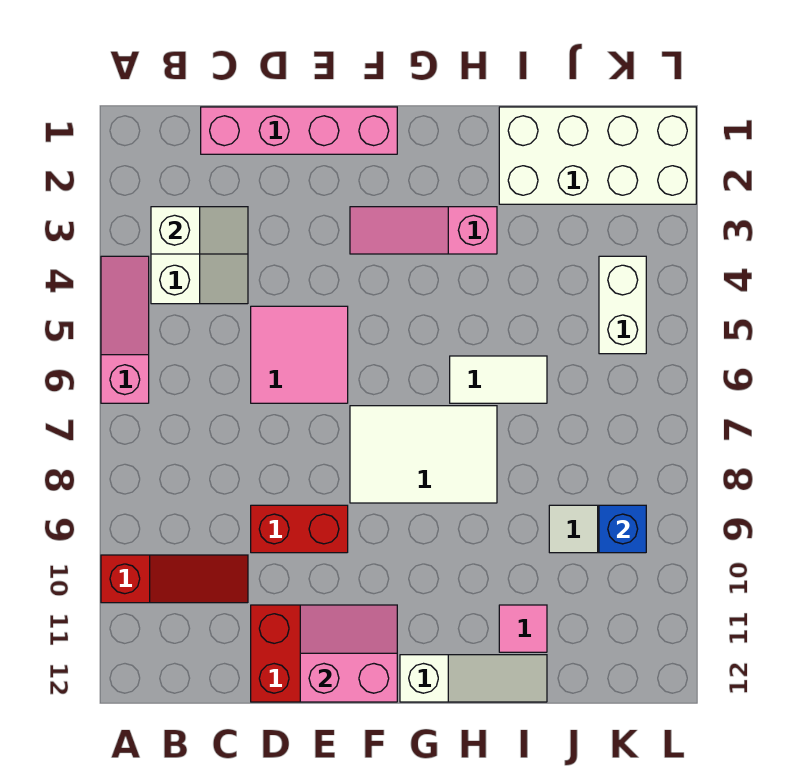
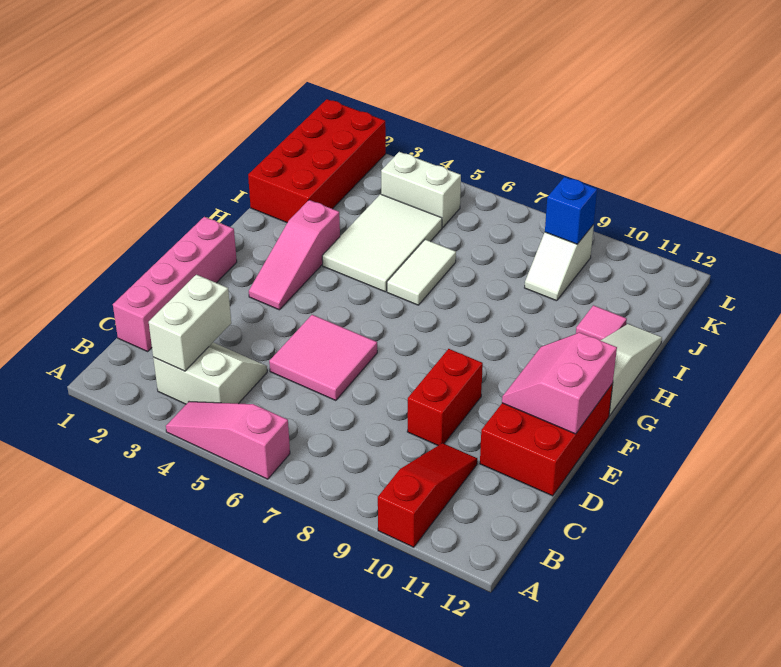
white slope B3:C3 level 2 top B -> white brick B3:C3 level 2
white tile F7:H8 level 1 -> white tile H4:J5 level 1
white brick I1:L2 level 1 -> red brick I1:L2 level 1

